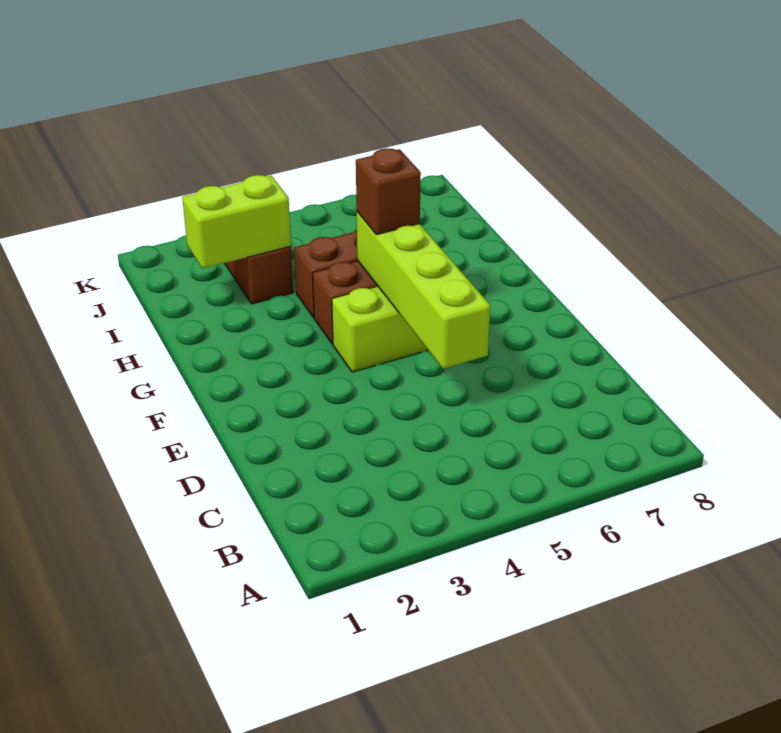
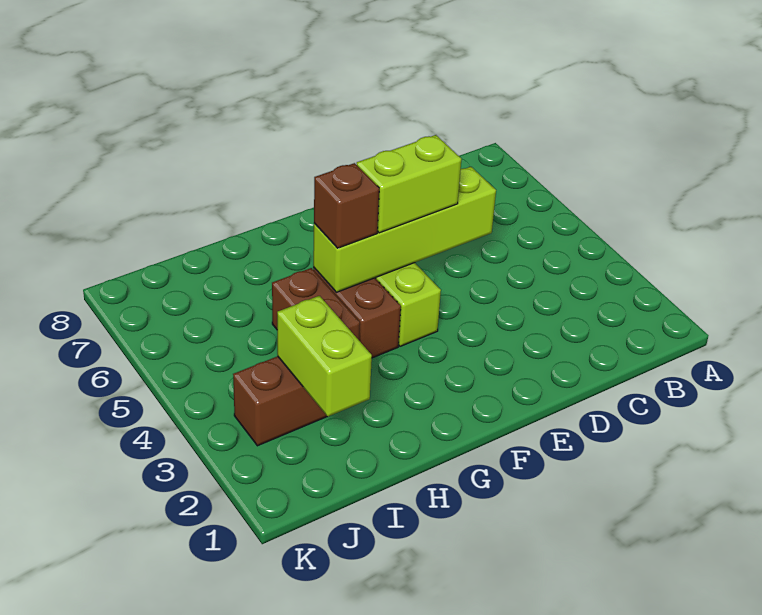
none -> lime brick E5:F5 level 3

